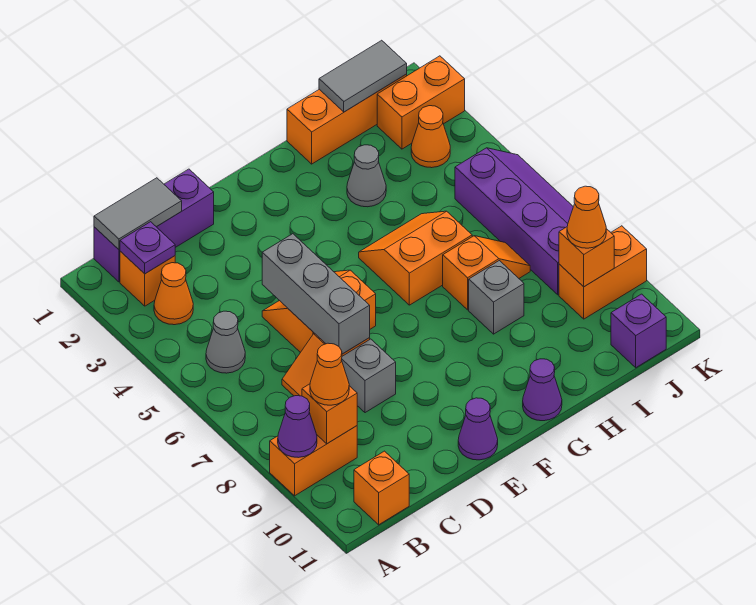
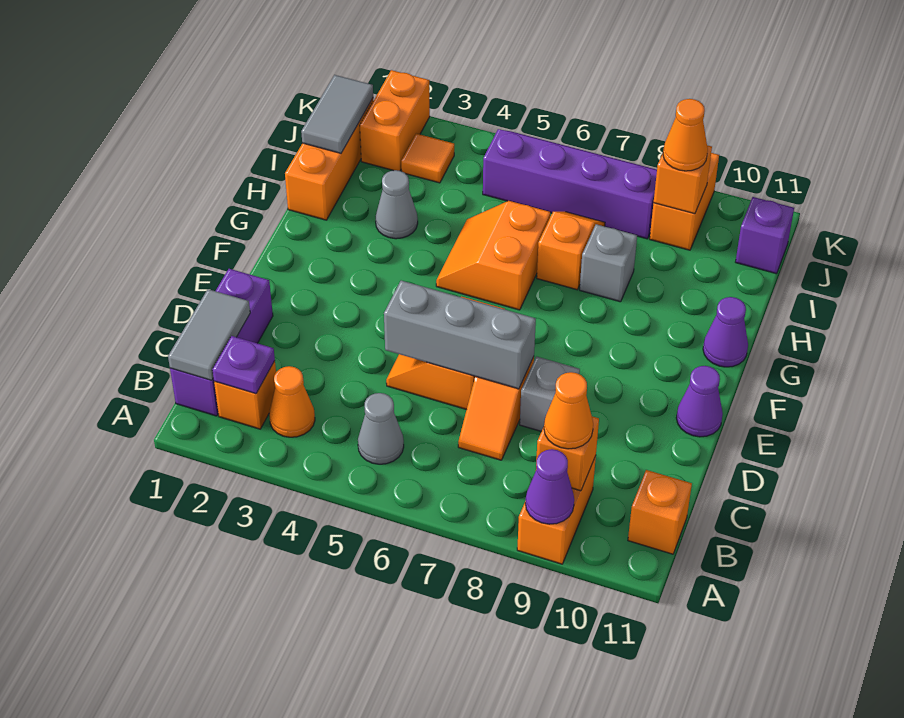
orange cone J3 level 1 -> orange tile J3 level 1

